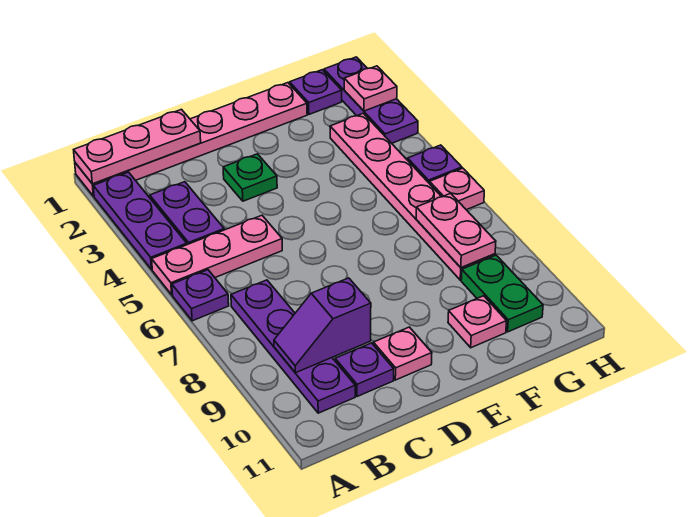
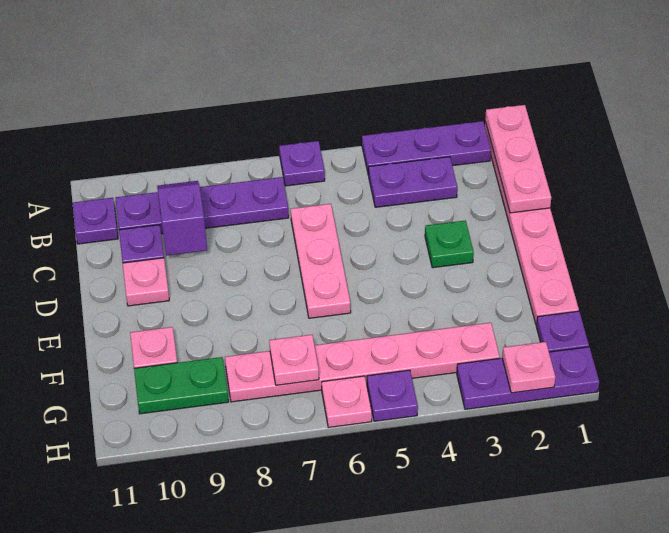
pink plate A5:C5 level 1 -> pink plate C6:E6 level 1
none -> purple plate B11 level 1
pink plate G7:G8 level 2 -> pink plate G7 level 2

